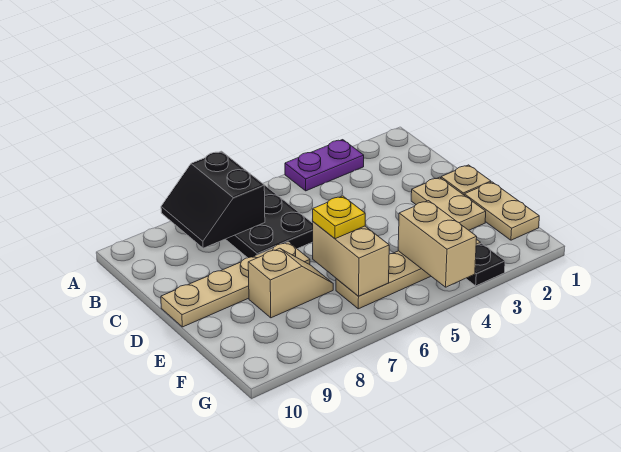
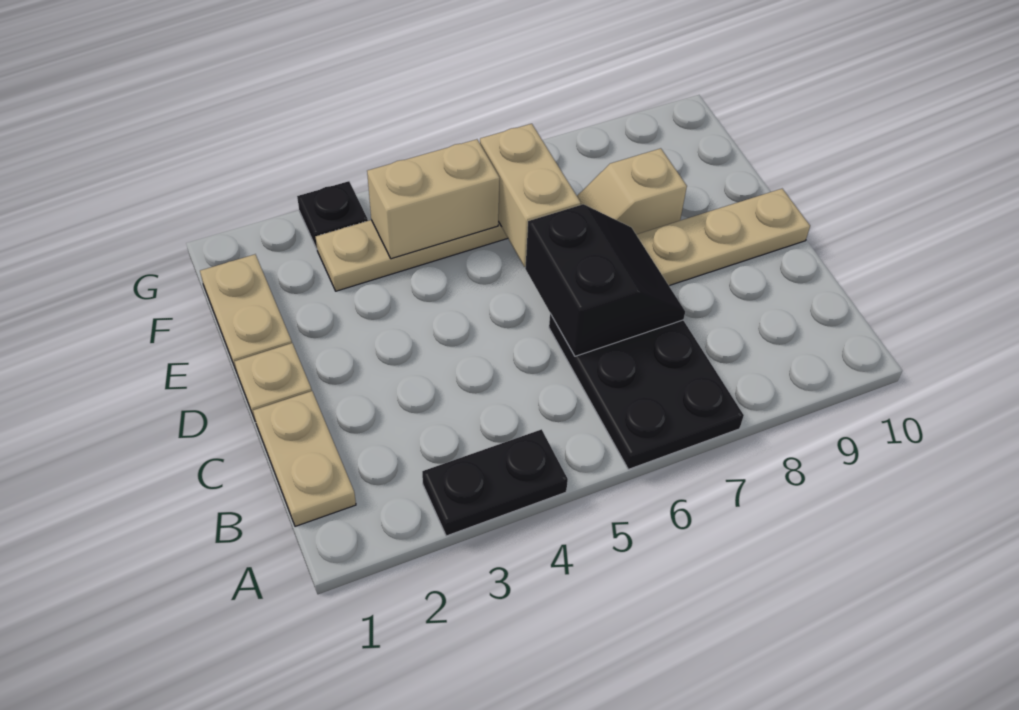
purple plate A3:A4 level 1 -> black plate A3:A4 level 1
black slope A7:B8 level 2 top 7 -> black slope C6:D7 level 2 top 6
tan plate D2:E2 level 1 -> tan plate B1:C1 level 1
yellow plate E6 level 3 -> none
tan brick F4:G4 level 2 -> tan brick F4:F5 level 2

